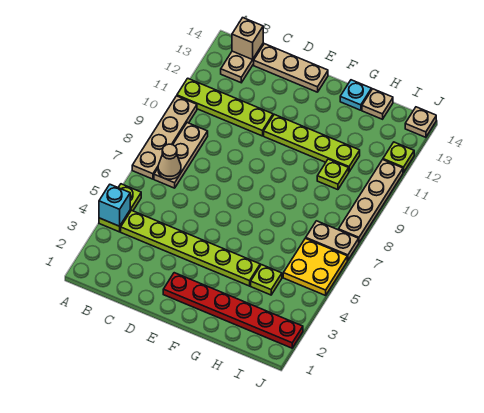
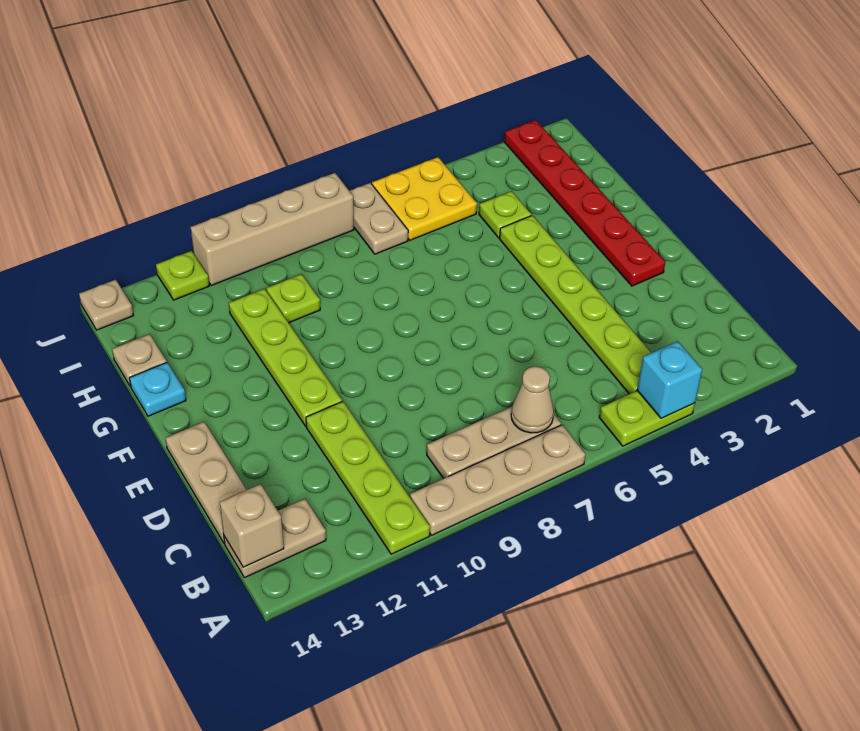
tan plate J8:J11 level 1 -> tan brick J8:J11 level 1

